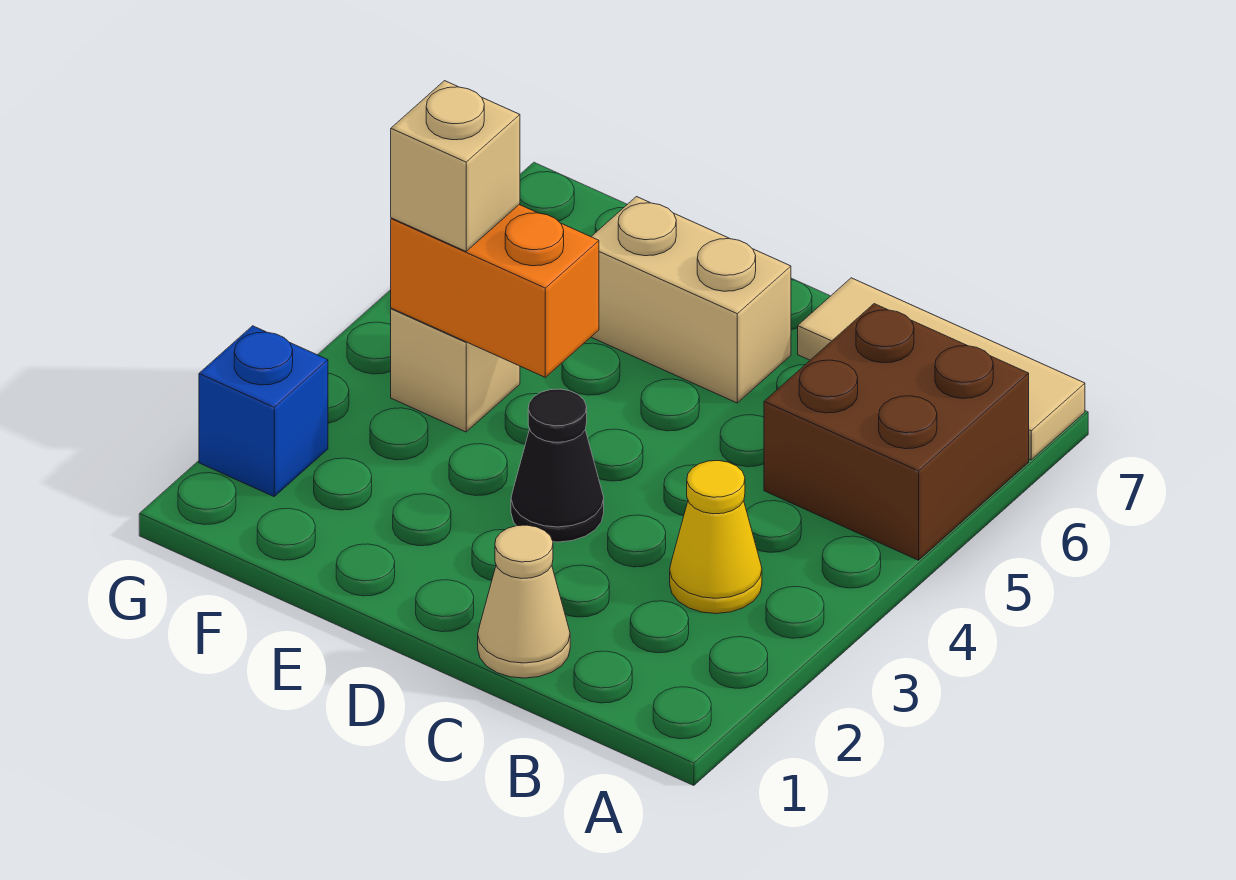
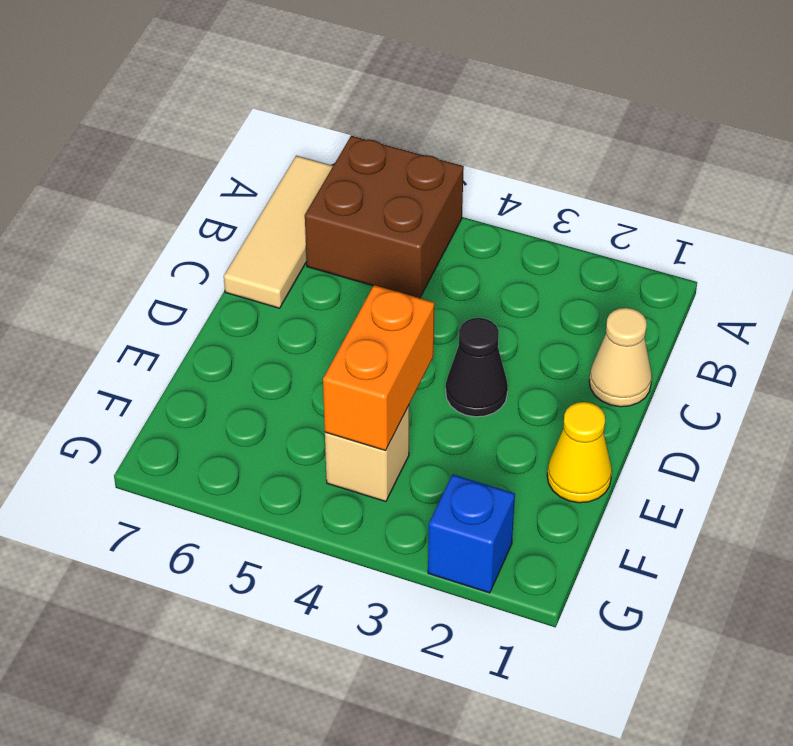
yellow cone B3 level 1 -> yellow cone E1 level 1
tan brick D6:E6 level 1 -> none
tan brick F4 level 3 -> none

